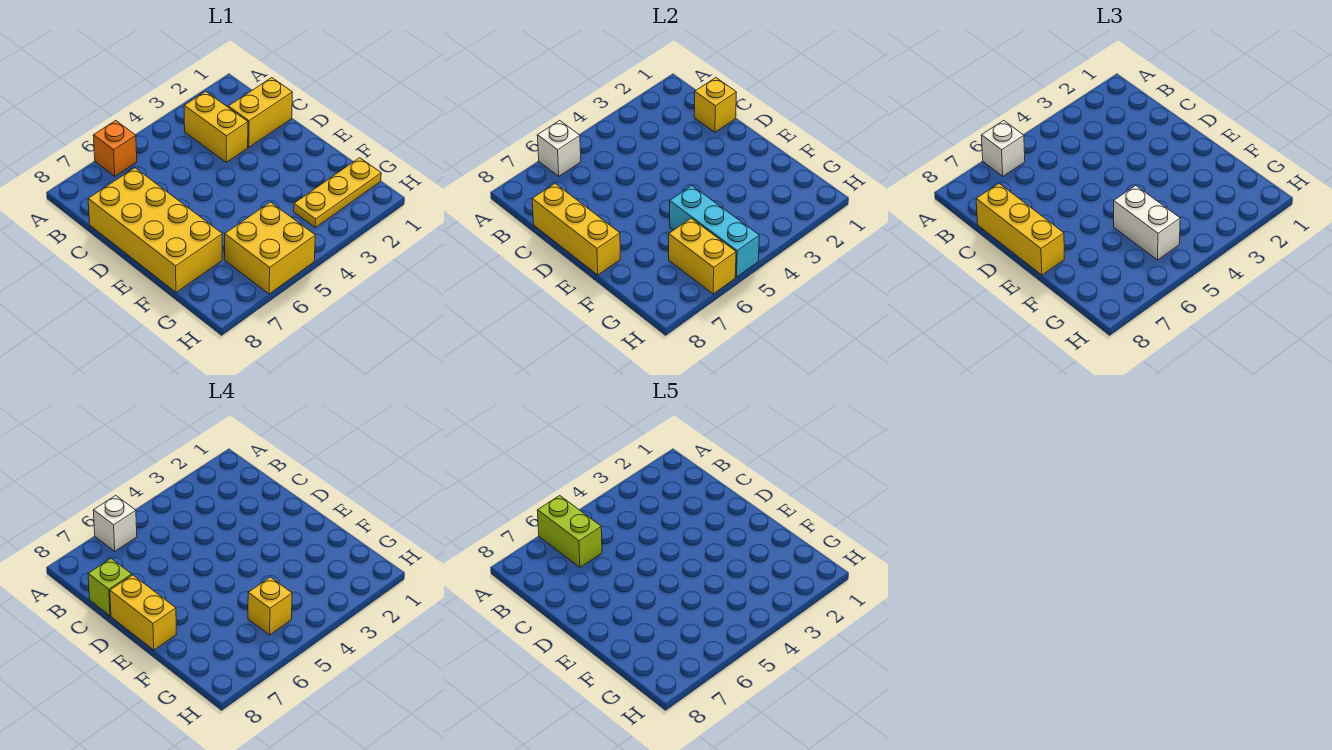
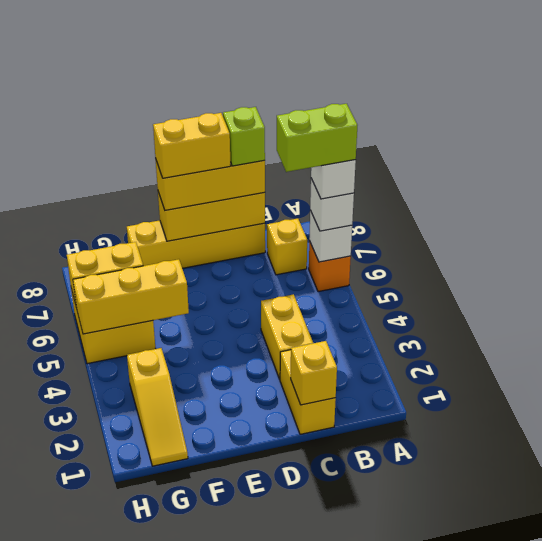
yellow brick B3:C3 level 1 -> yellow brick C3:C4 level 1
yellow brick C7:F8 level 1 -> yellow brick C8:F8 level 1
cyan brick F5:H5 level 2 -> yellow brick F5:H5 level 2
white brick F5:G5 level 3 -> none
yellow plate G1:G3 level 1 -> yellow slope G1:G3 level 1 top 3
yellow brick G5 level 4 -> yellow brick B7 level 1

